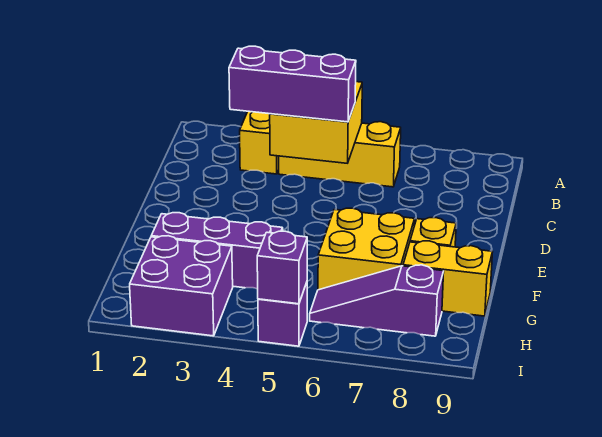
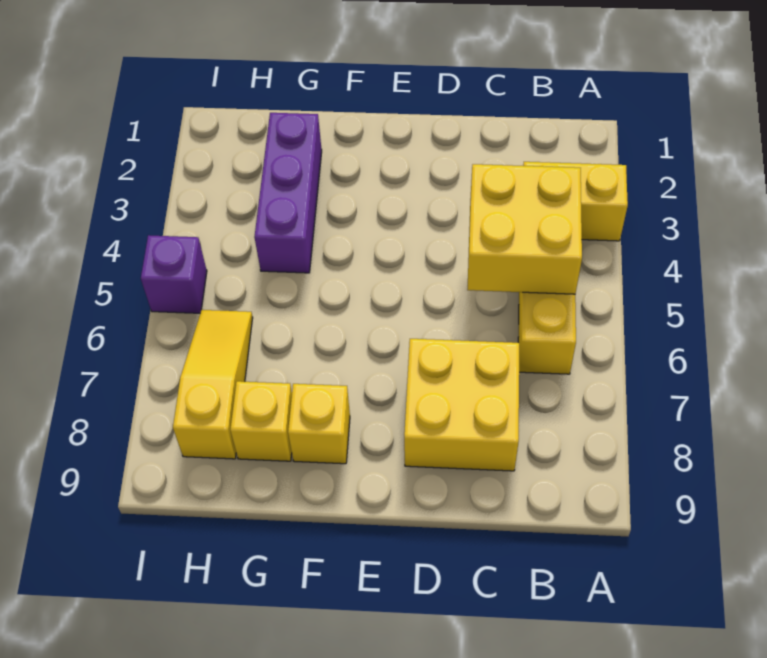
purple brick C3:C5 level 3 -> none
yellow brick F6:G7 level 1 -> yellow brick C7:D8 level 1
yellow brick G8:G9 level 1 -> yellow brick G8 level 1
purple brick H2:I3 level 1 -> none
purple slope H6:H8 level 1 top 8 -> yellow slope H6:H8 level 1 top 8
purple brick I5 level 2 -> none

